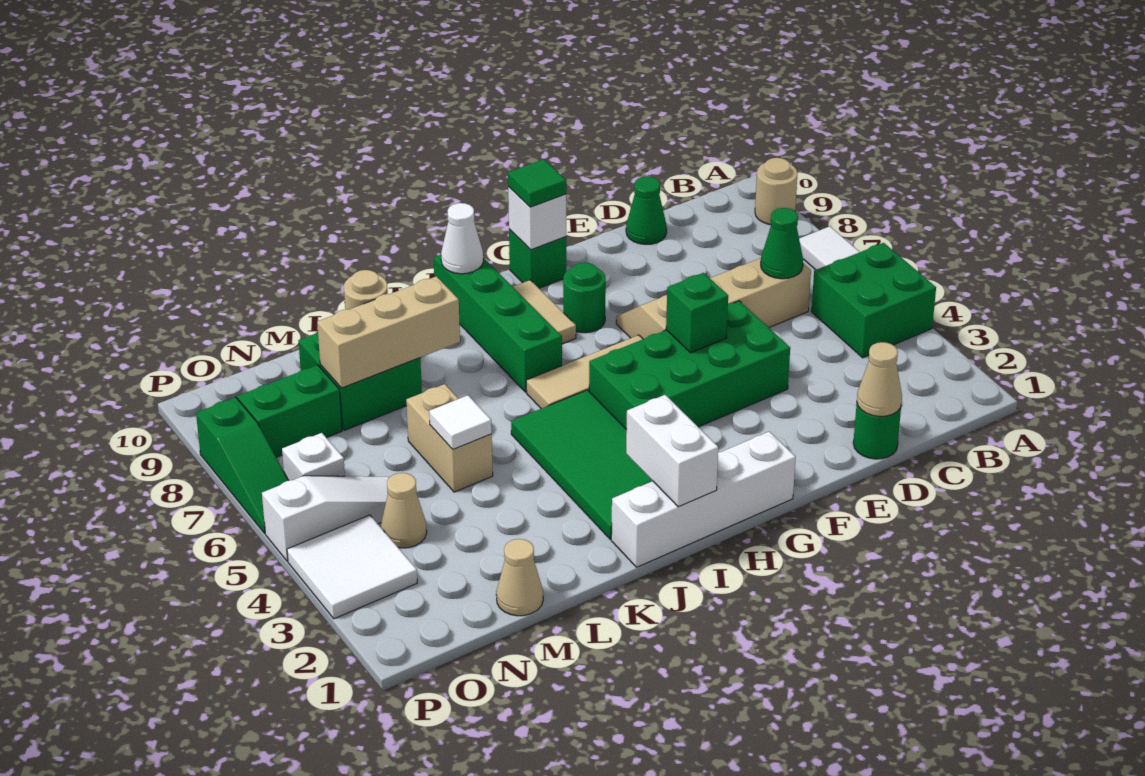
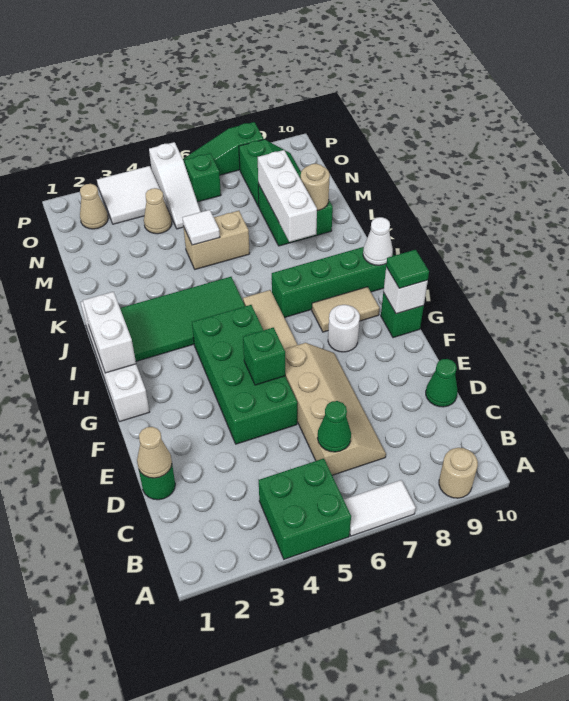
green round brick G8 level 1 -> white round brick G8 level 1
white brick I1:I2 level 2 -> white brick H1:I1 level 2
tan brick K8:M8 level 2 -> white brick K8:M8 level 2
tan cone M1 level 1 -> tan cone O2 level 1
white brick O6 level 1 -> green brick O6 level 1

